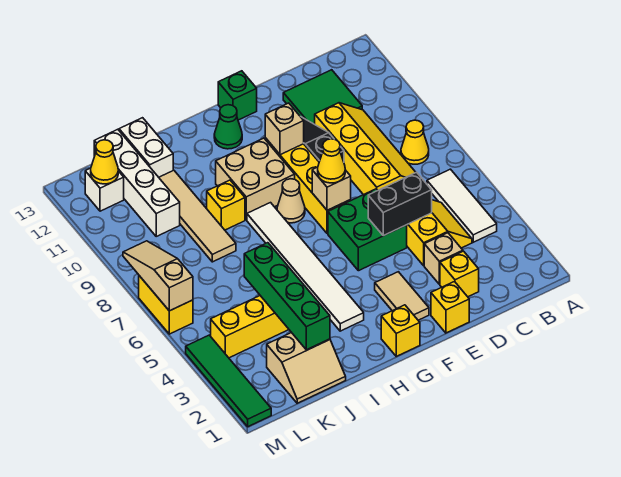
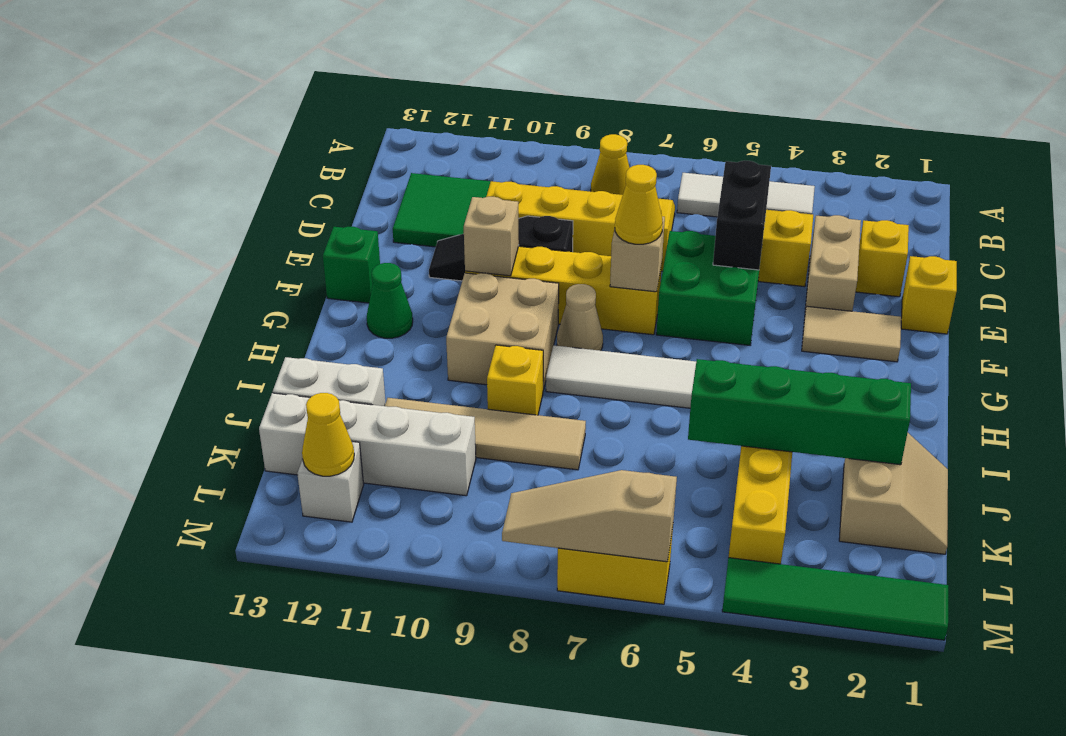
tan brick D3 level 1 -> tan brick D3:E3 level 1
yellow brick G1 level 1 -> none

